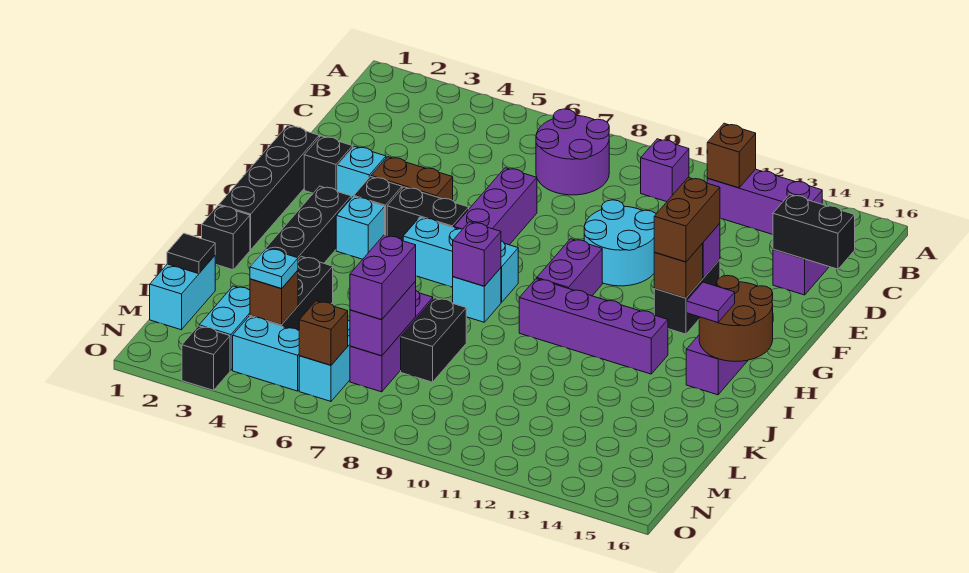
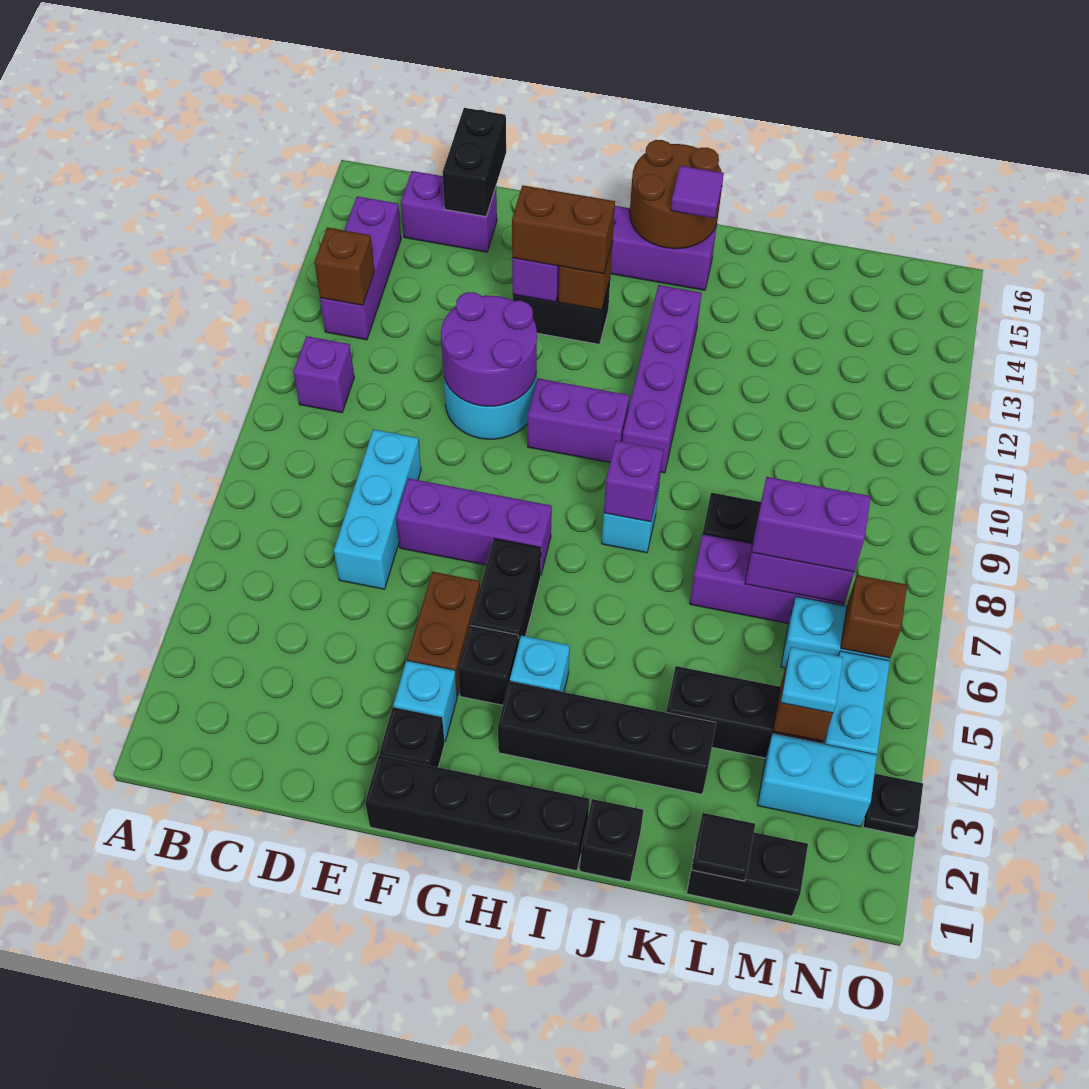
purple round brick B7:C8 level 1 -> purple round brick E10:F11 level 2
cyan brick H6:H8 level 1 -> cyan brick D6:D8 level 1
cyan brick L1:M1 level 1 -> black brick L1:M1 level 1
black brick O3 level 1 -> black plate O3 level 1

